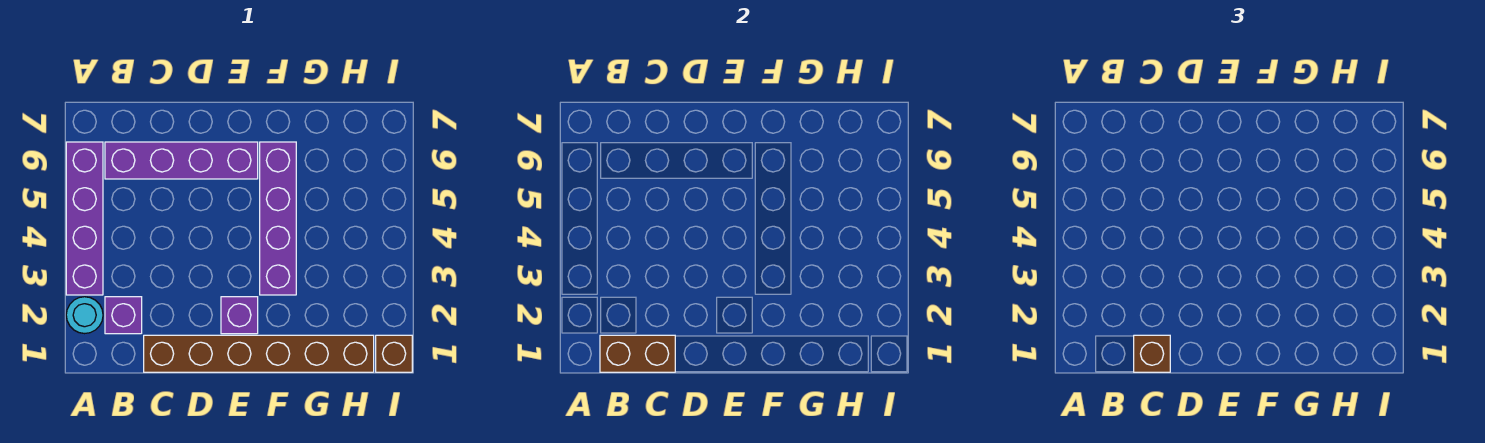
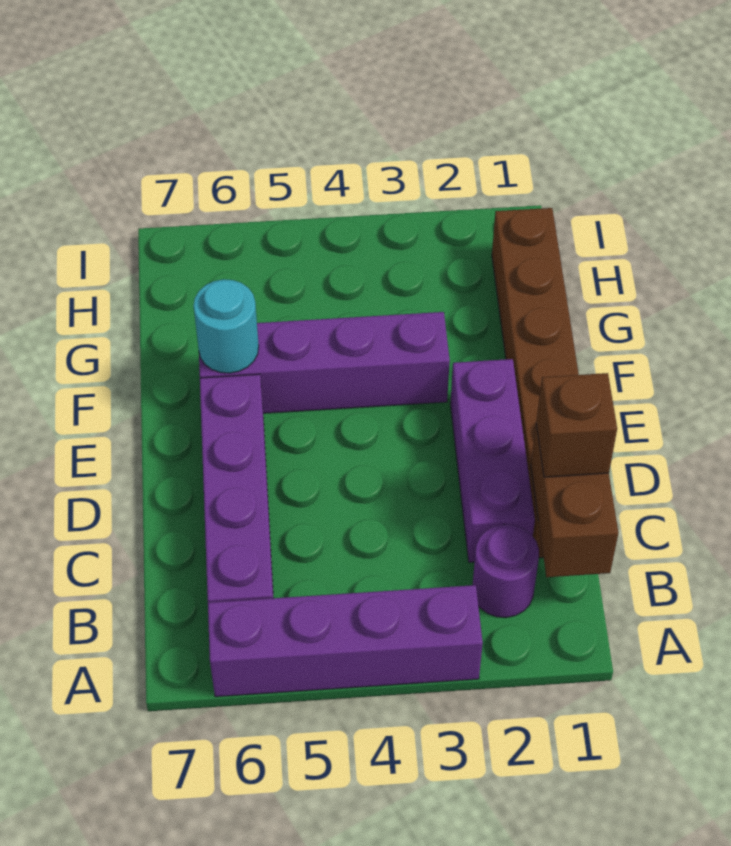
cyan round brick A2 level 1 -> cyan round brick F6 level 2
purple brick B2 level 1 -> purple round brick B2 level 1
purple brick E2 level 1 -> purple brick C2:E2 level 1
brown brick I1 level 1 -> none

